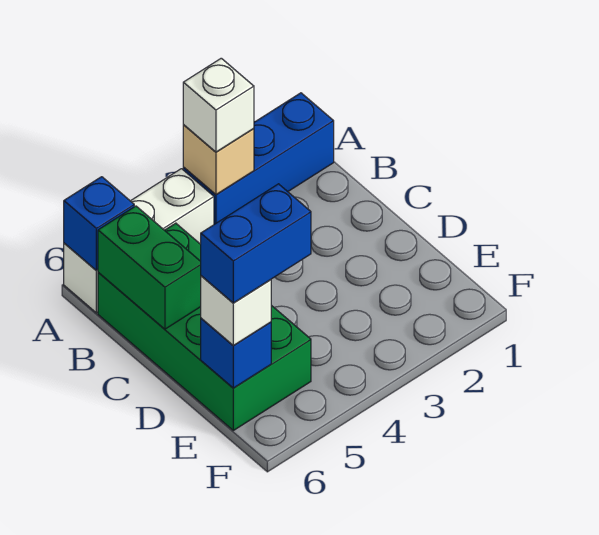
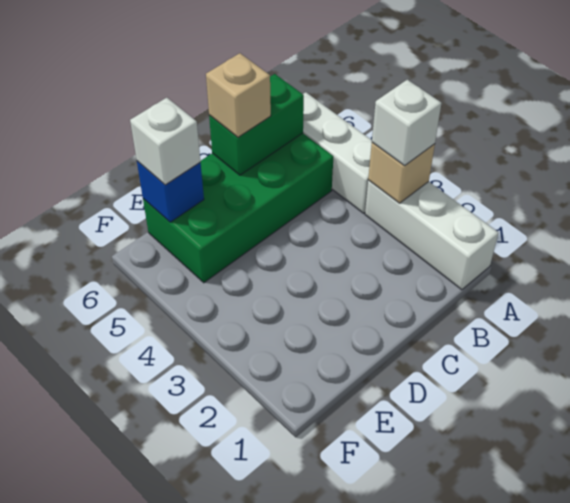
blue brick A1:A3 level 1 -> white brick A1:A3 level 1
blue brick A6 level 2 -> none
none -> tan brick C6 level 3
blue brick E5:E6 level 4 -> none

